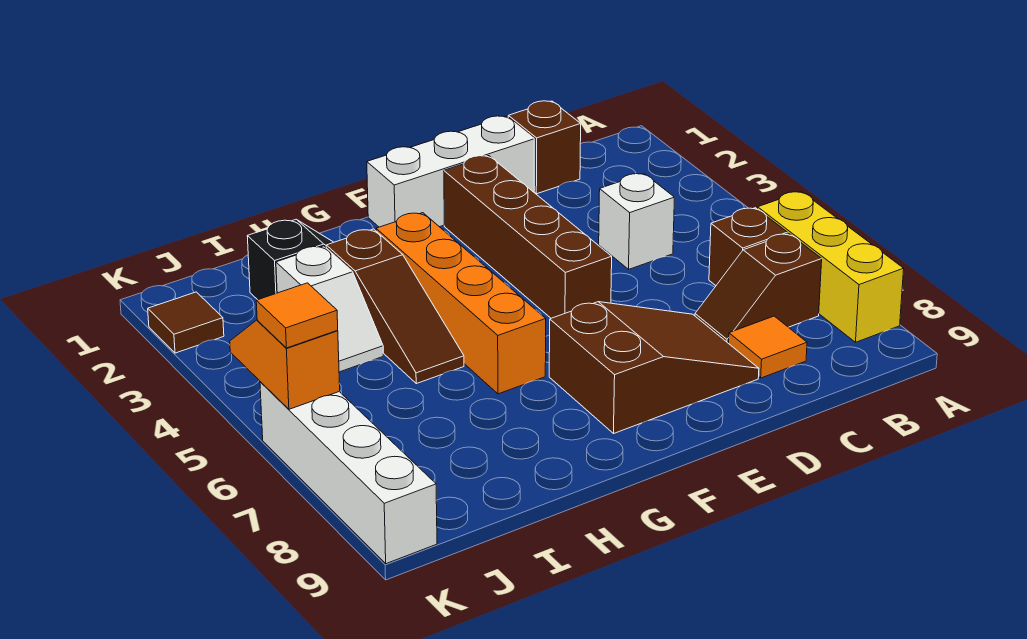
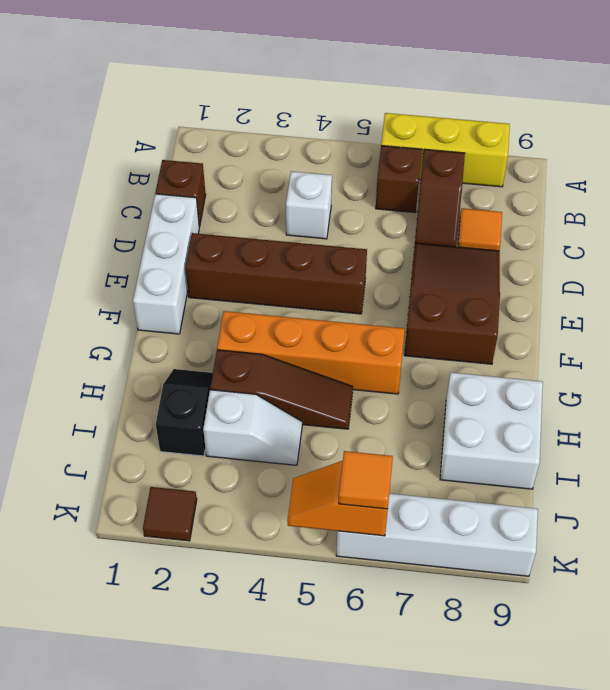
none -> white brick H8:I9 level 1

